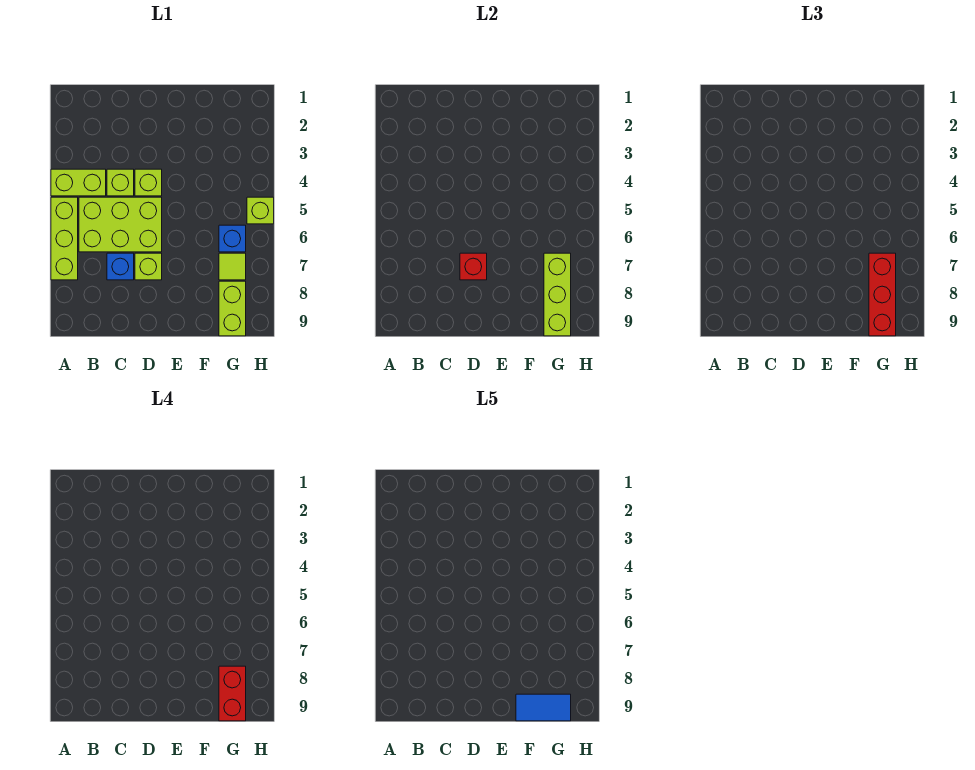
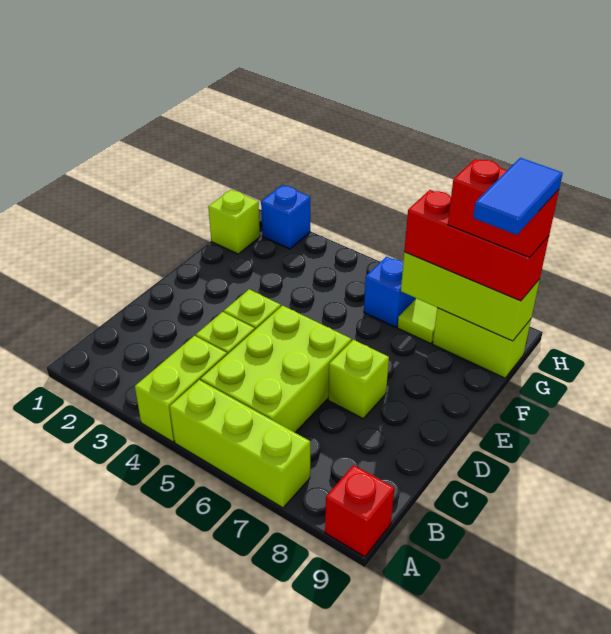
blue brick C7 level 1 -> blue brick H2 level 1
red brick D7 level 2 -> red brick A9 level 1
lime brick H5 level 1 -> lime brick G1 level 1

